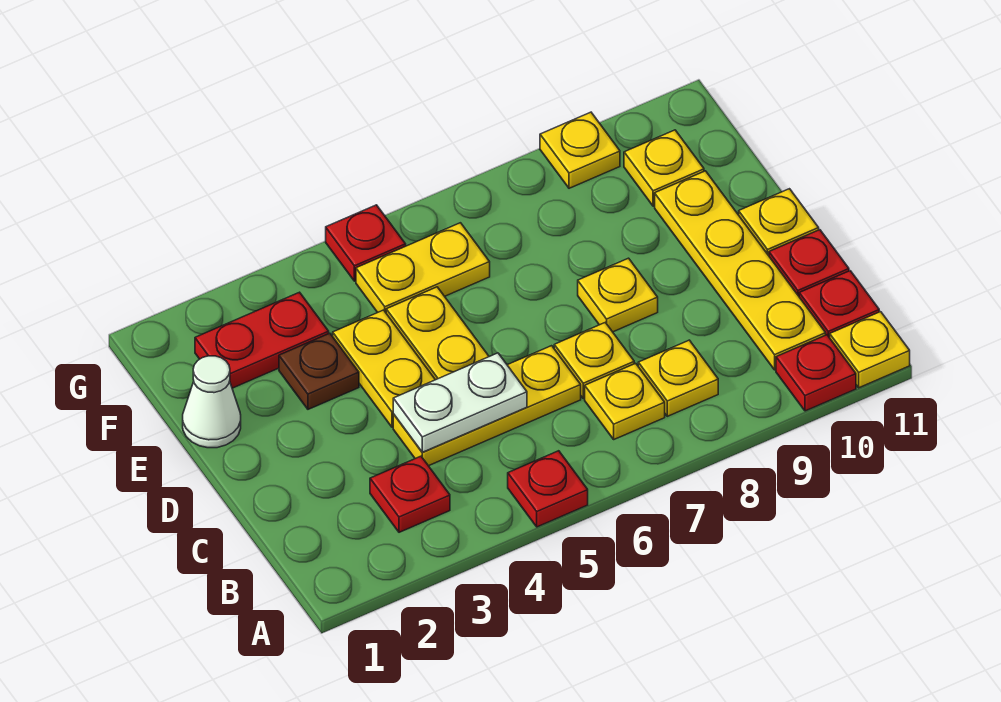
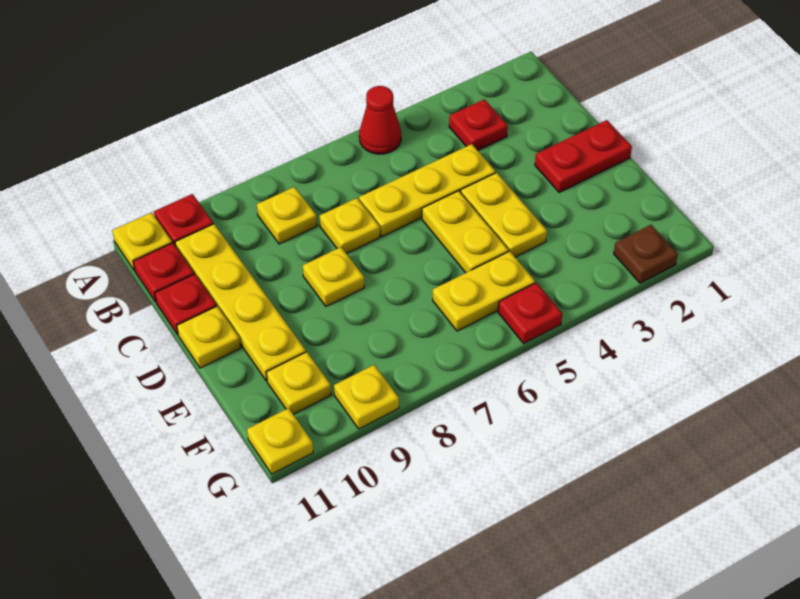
red plate A5 level 1 -> red cone A5 level 1
yellow plate B7 level 1 -> yellow plate G11 level 1
white plate C4:C5 level 2 -> none
white cone E1 level 1 -> none
brown plate E3 level 1 -> brown plate G2 level 1
red plate F2:F3 level 1 -> red plate D1:D2 level 1

